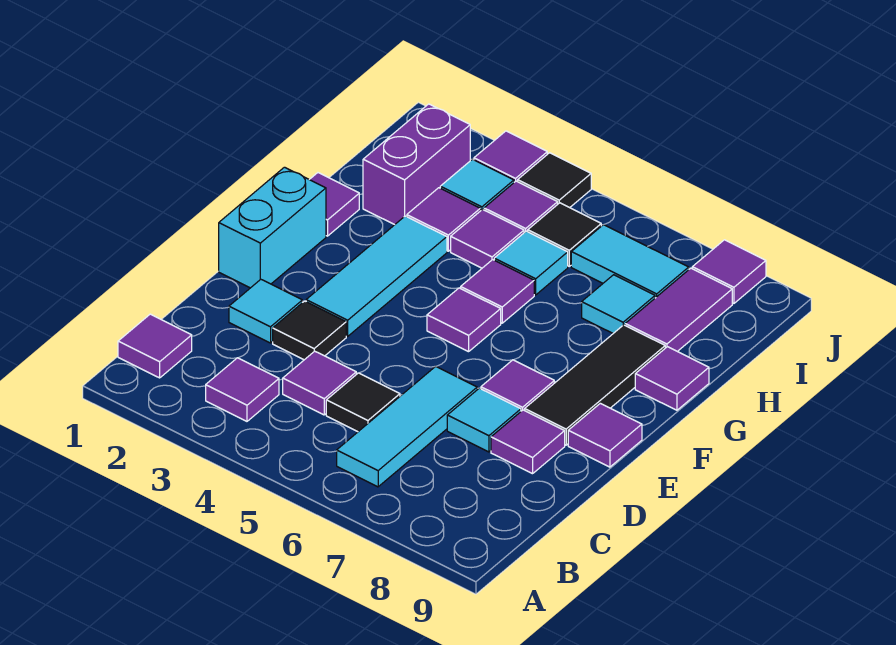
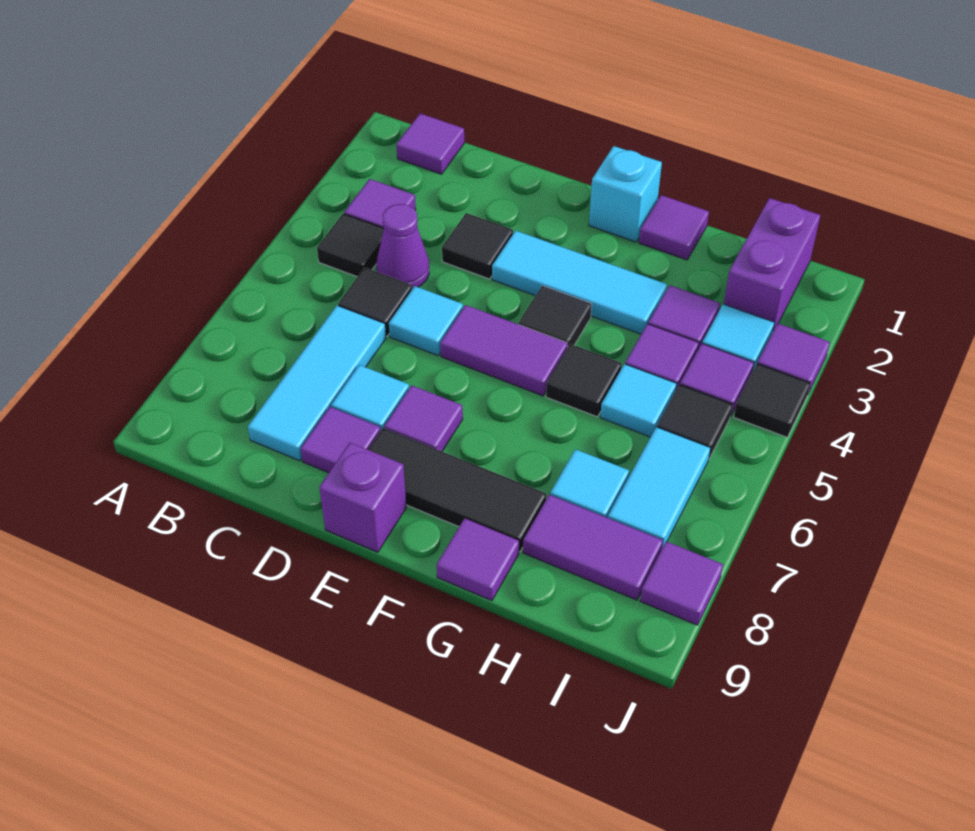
none -> black tile B4 level 1
cyan tile B6:D6 level 1 -> cyan tile C6:C8 level 1
purple tile C4 level 1 -> purple cone C4 level 1
cyan tile D2 level 1 -> cyan tile D5 level 1
cyan brick E1:F1 level 1 -> cyan brick F1 level 1
purple tile E9 level 1 -> purple brick E9 level 1
none -> black tile F4 level 1
purple tile F5 level 1 -> purple tile E5:F5 level 1
purple tile G5 level 1 -> black tile G5 level 1
purple brick H2:I2 level 1 -> purple brick I1:I2 level 1

